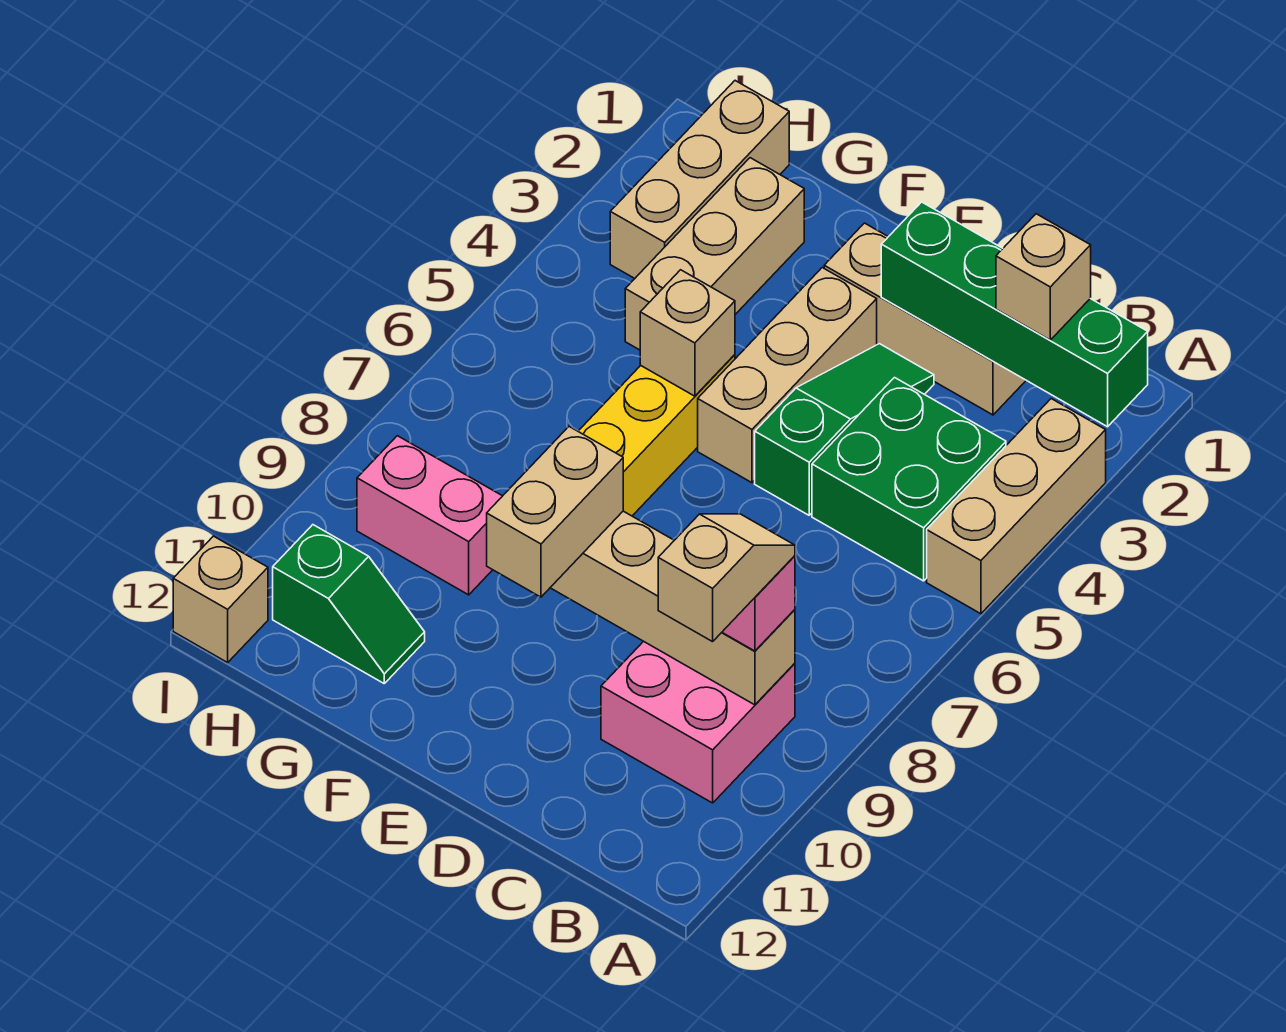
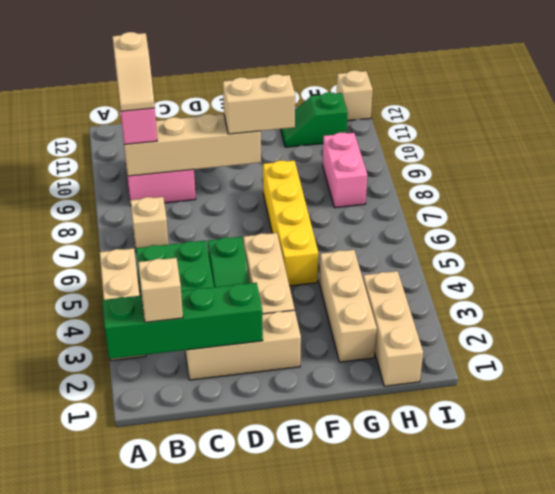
tan brick E9:E10 level 3 -> tan brick E9:F9 level 3
tan brick F5 level 2 -> tan brick B7 level 1
pink brick G9:H9 level 1 -> pink brick H8:H9 level 1

